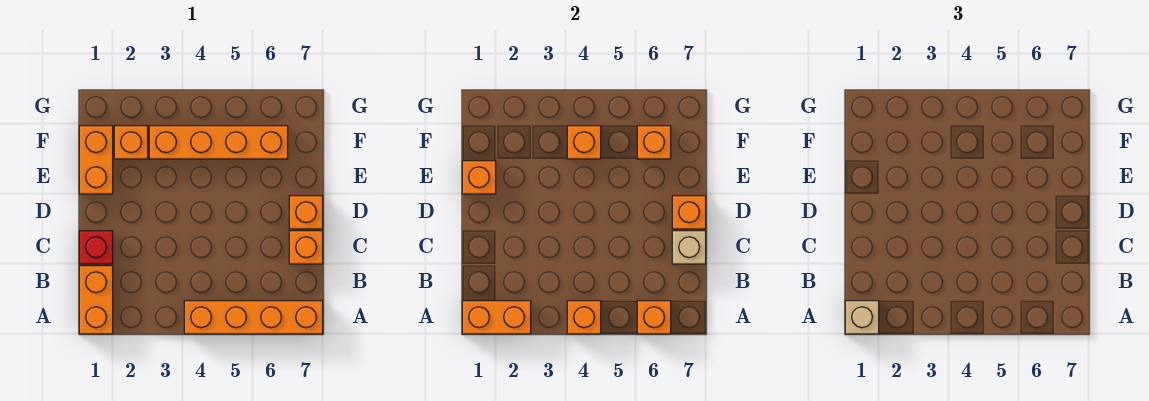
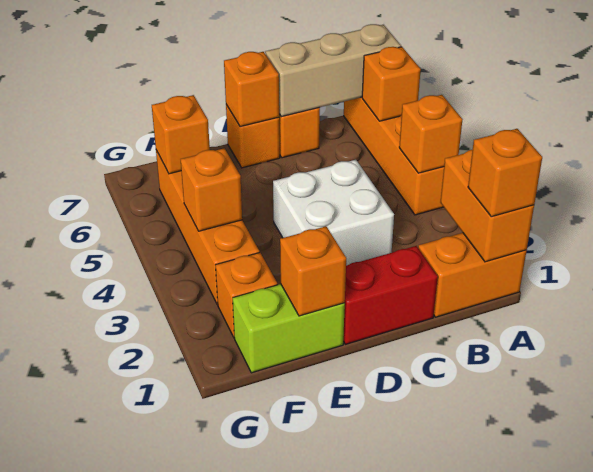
tan brick A1 level 3 -> orange brick A1 level 3
red brick C1 level 1 -> red brick C1:D1 level 1
none -> white brick C3:D4 level 1
tan brick C7 level 2 -> tan brick A7:C7 level 2
orange brick E1:F1 level 1 -> lime brick E1:F1 level 1

